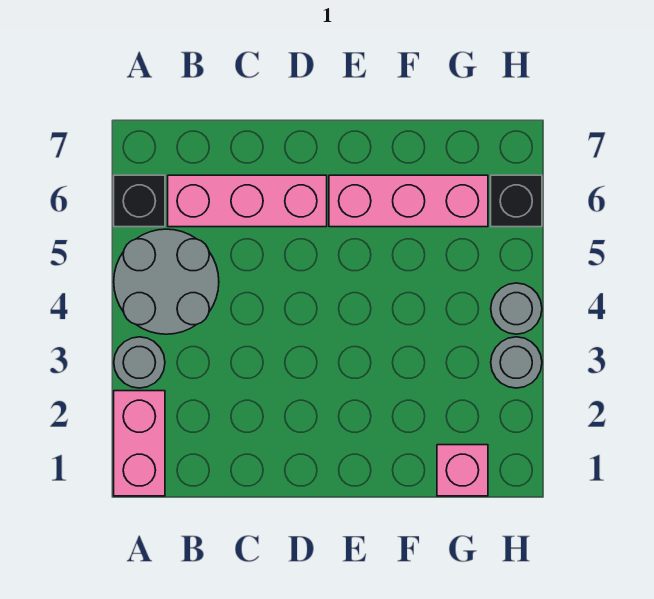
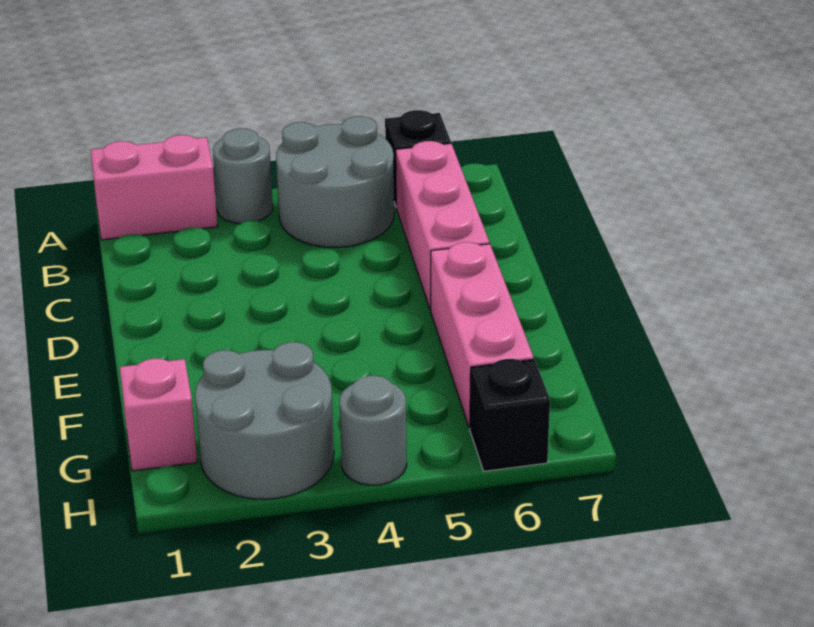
grey round brick H3 level 1 -> grey round brick G2:H3 level 1

